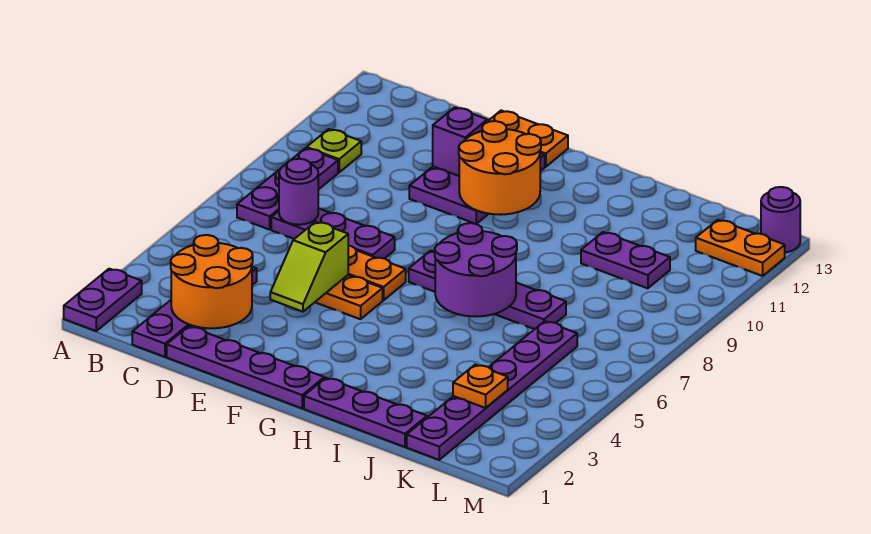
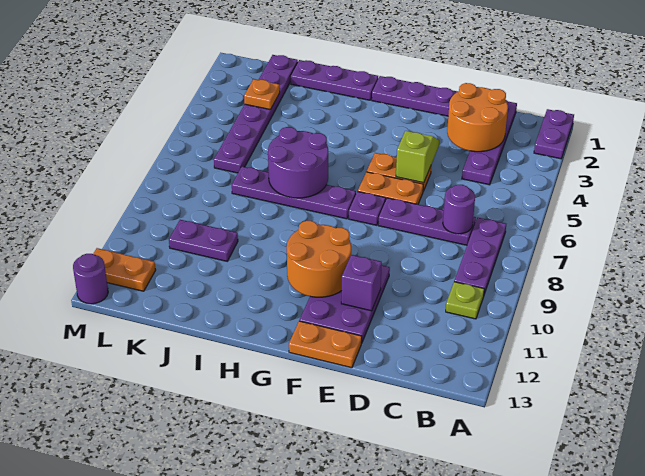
none -> purple plate F7 level 1

